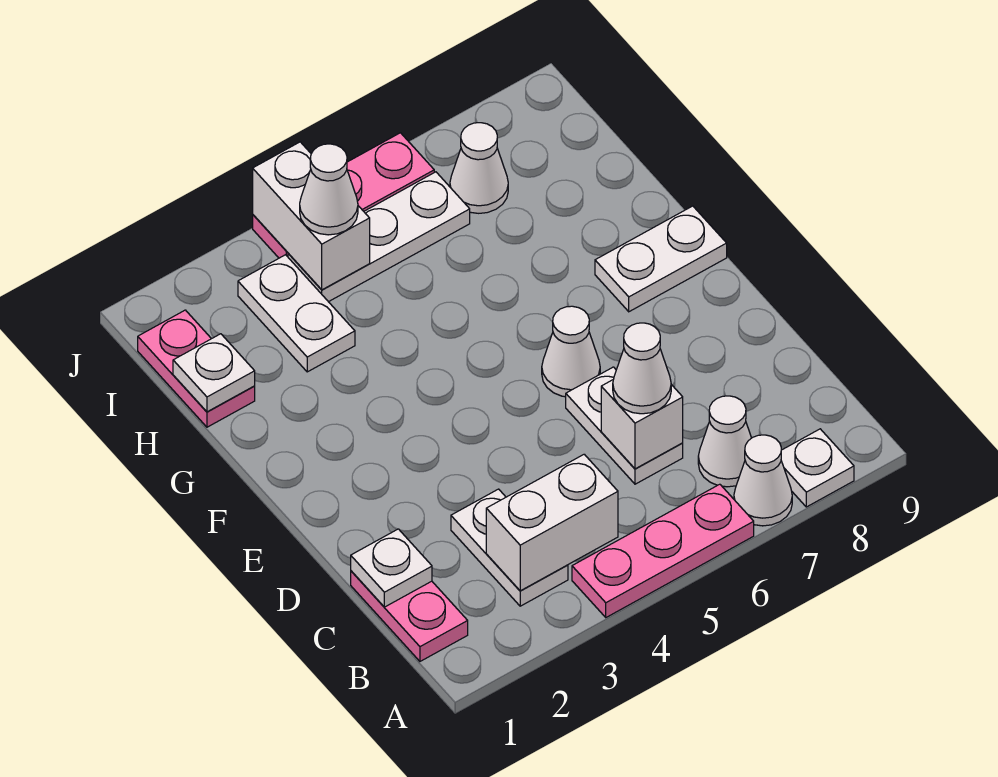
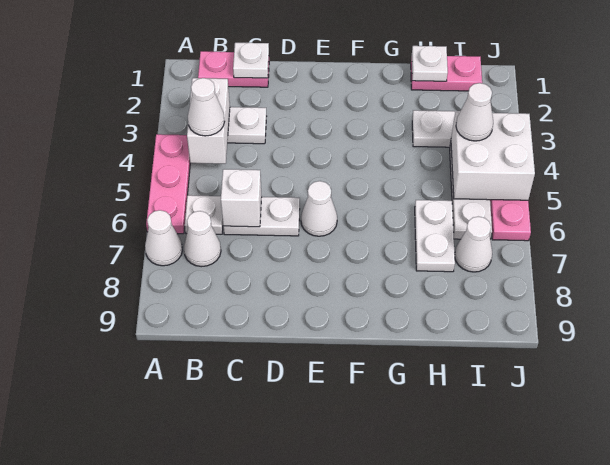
white plate A8 level 1 -> white plate B6 level 1
white cone C6 level 3 -> white cone B4 level 3
white plate F8:F9 level 1 -> white plate H6:H7 level 1
white brick I4:J4 level 2 -> white brick I4:J5 level 2

